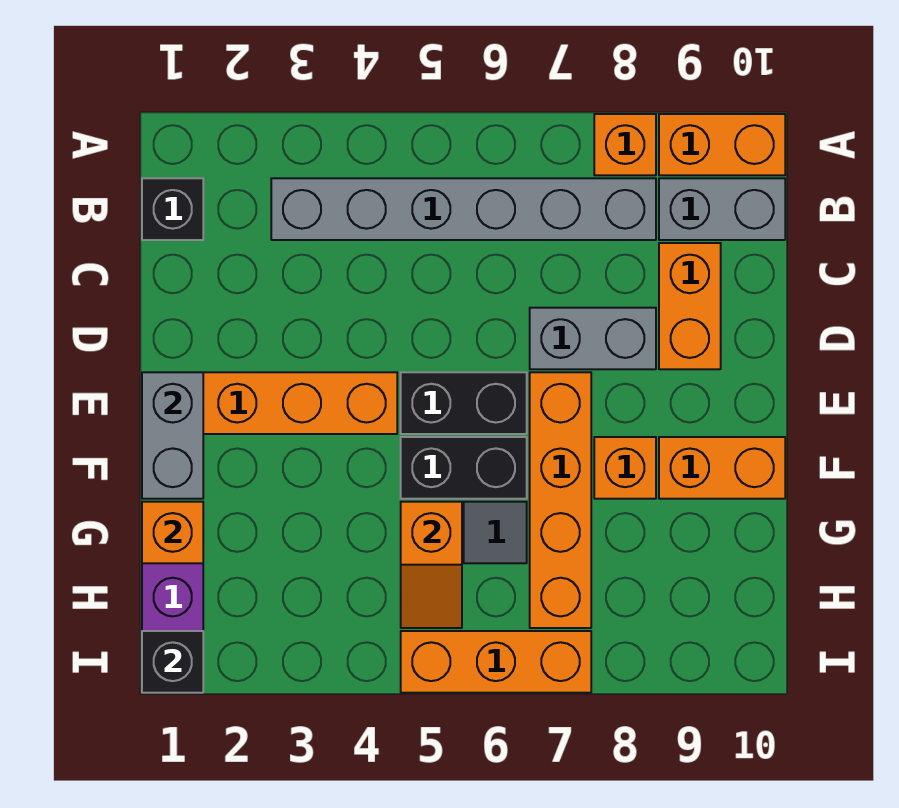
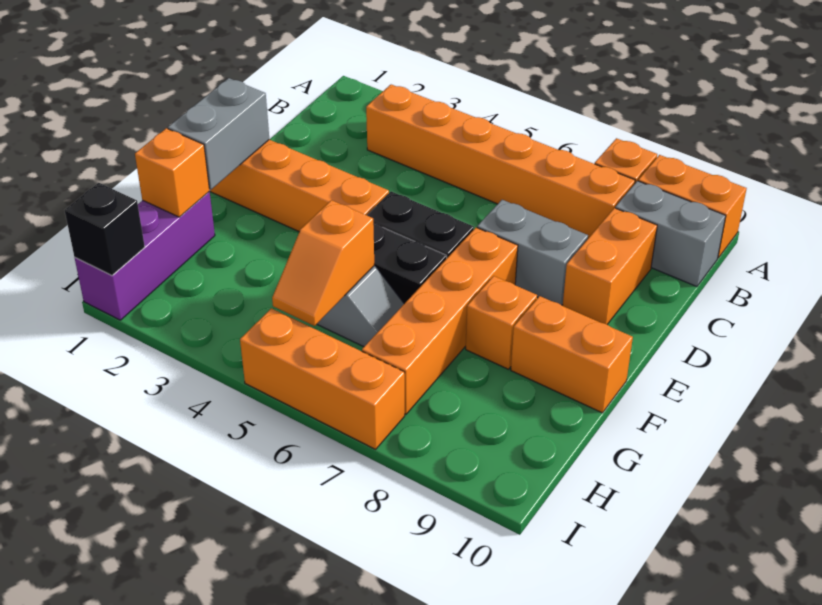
black brick B1 level 1 -> none
grey brick B3:B8 level 1 -> orange brick B3:B8 level 1

